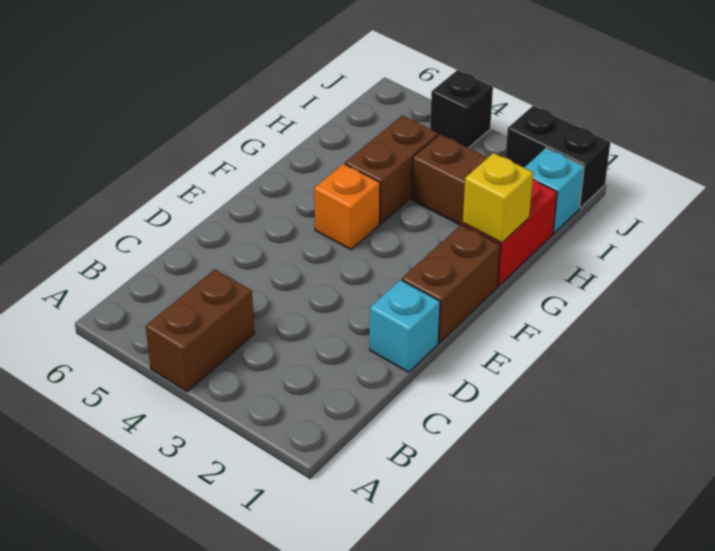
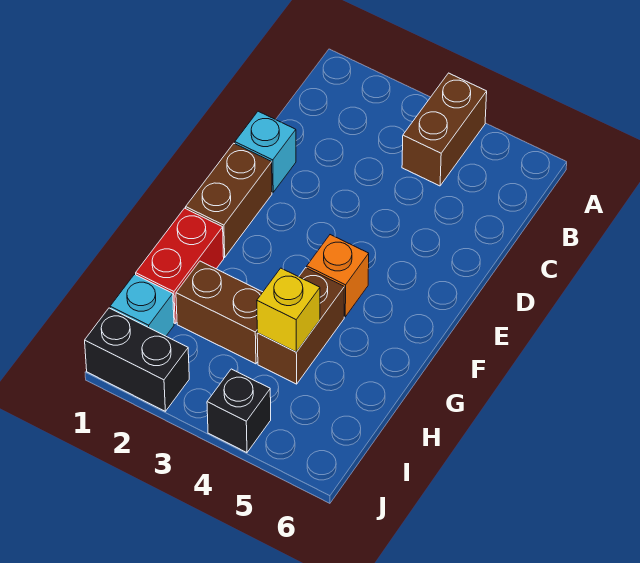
yellow brick G1 level 2 -> yellow brick H4 level 2

